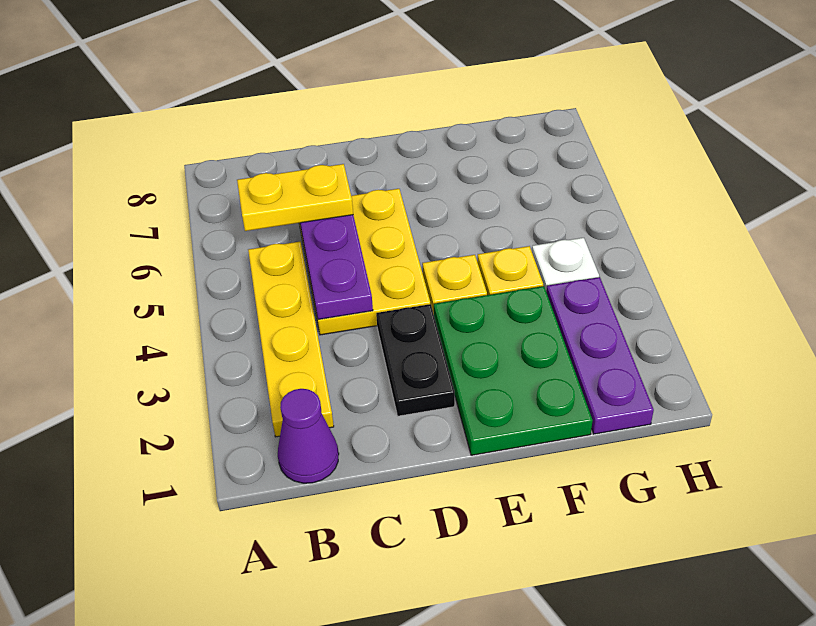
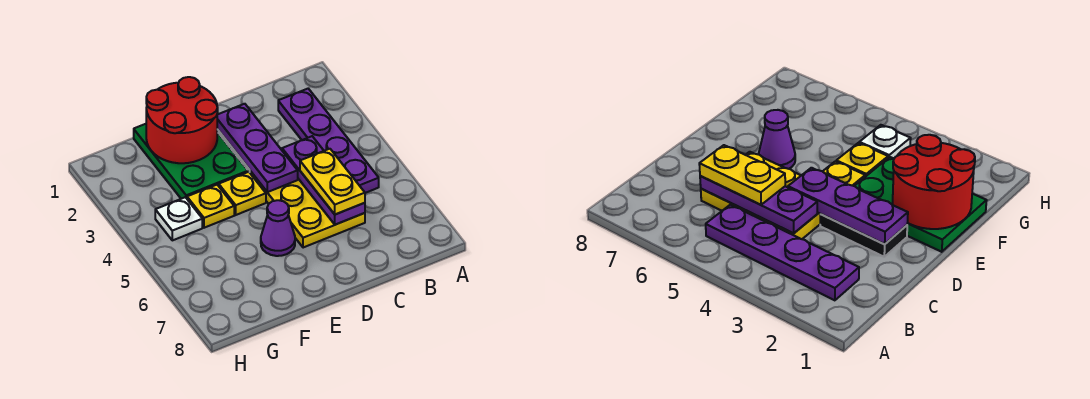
purple cone B1 level 1 -> purple cone E6 level 1
yellow plate B2:B5 level 1 -> purple plate B2:B5 level 1
yellow plate B6:C6 level 3 -> yellow plate C5:C6 level 3
none -> red round brick E1:F2 level 2
purple plate G1:G3 level 1 -> purple plate D2:D4 level 2

